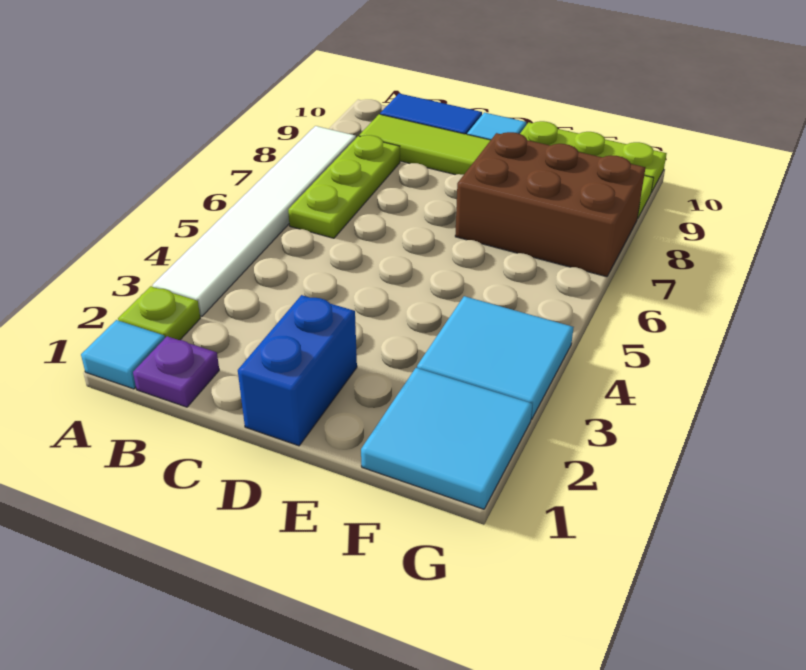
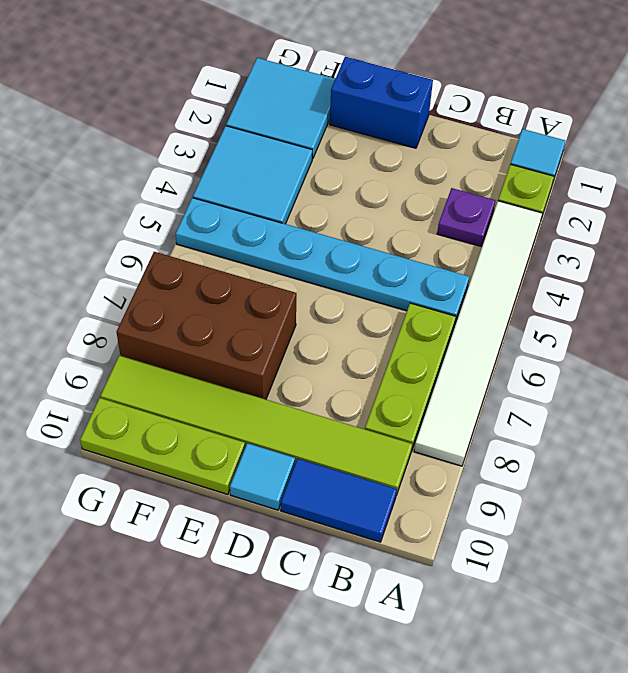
purple plate B1 level 1 -> purple plate B3 level 1
none -> cyan plate B5:G5 level 1
blue brick D1:D2 level 1 -> blue brick D1:E1 level 1

